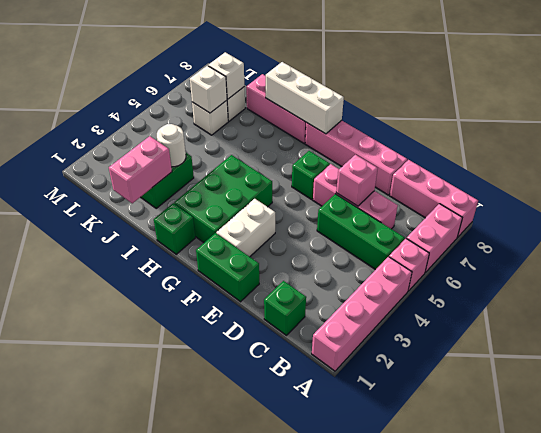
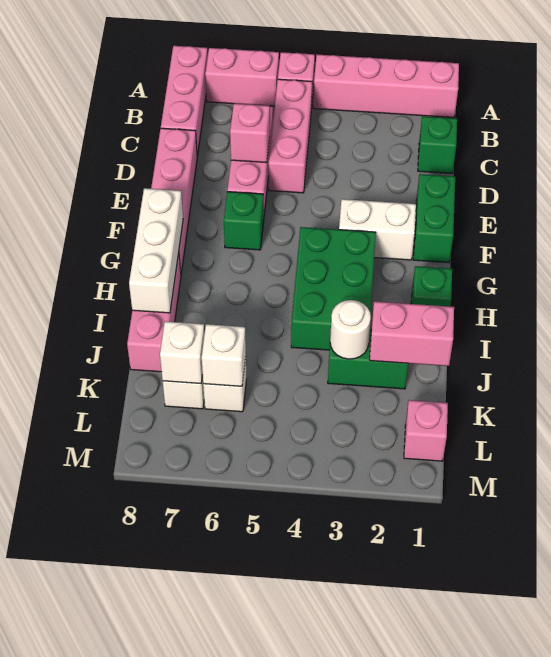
green brick B5:D5 level 1 -> pink brick B5:D5 level 1
green brick G2:H4 level 1 -> green brick G3:I4 level 1
none -> pink brick L1 level 1

